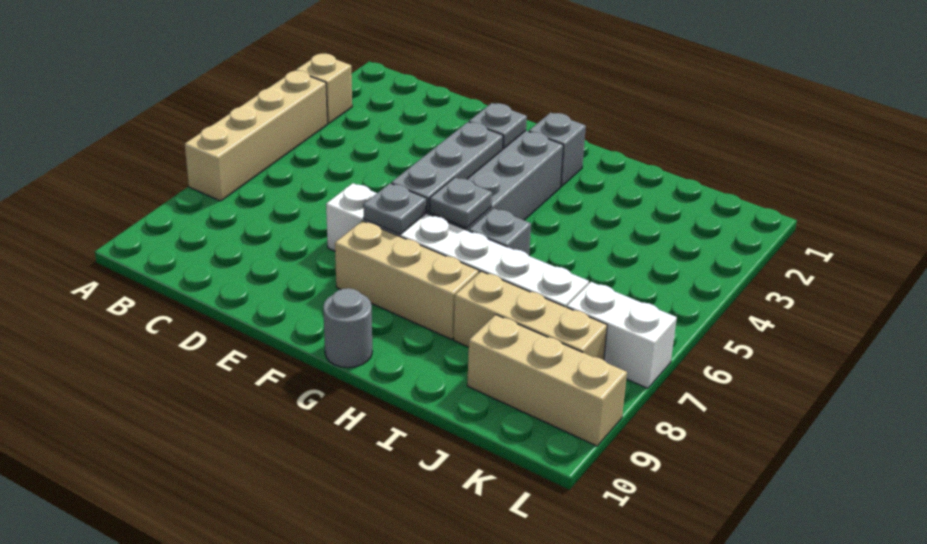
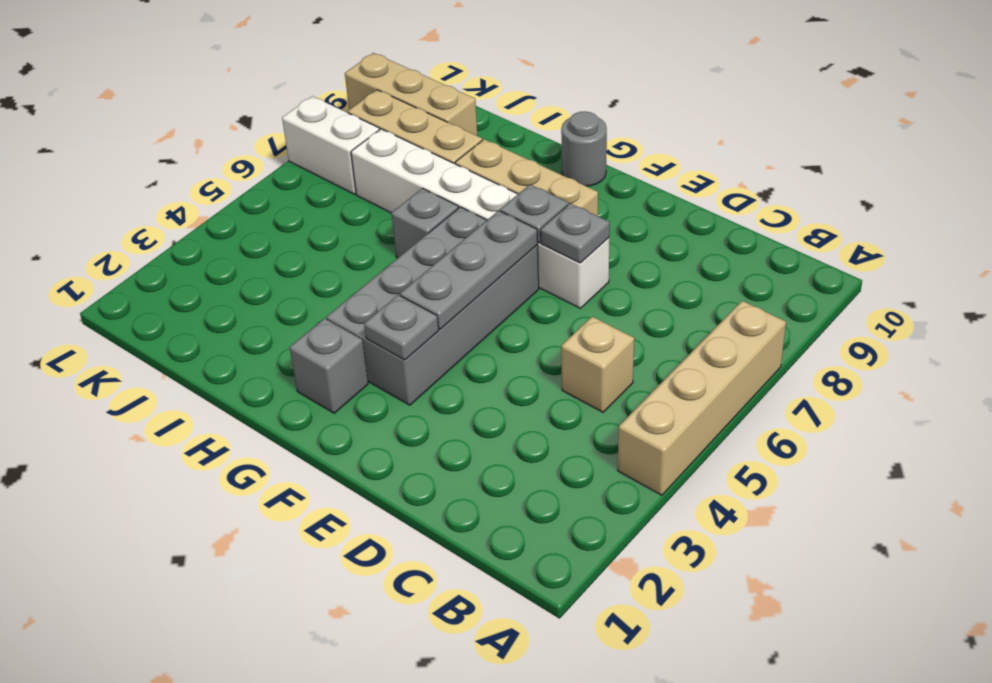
tan brick A3 level 1 -> tan brick C5 level 1
grey plate G6 level 2 -> grey plate E7 level 2

